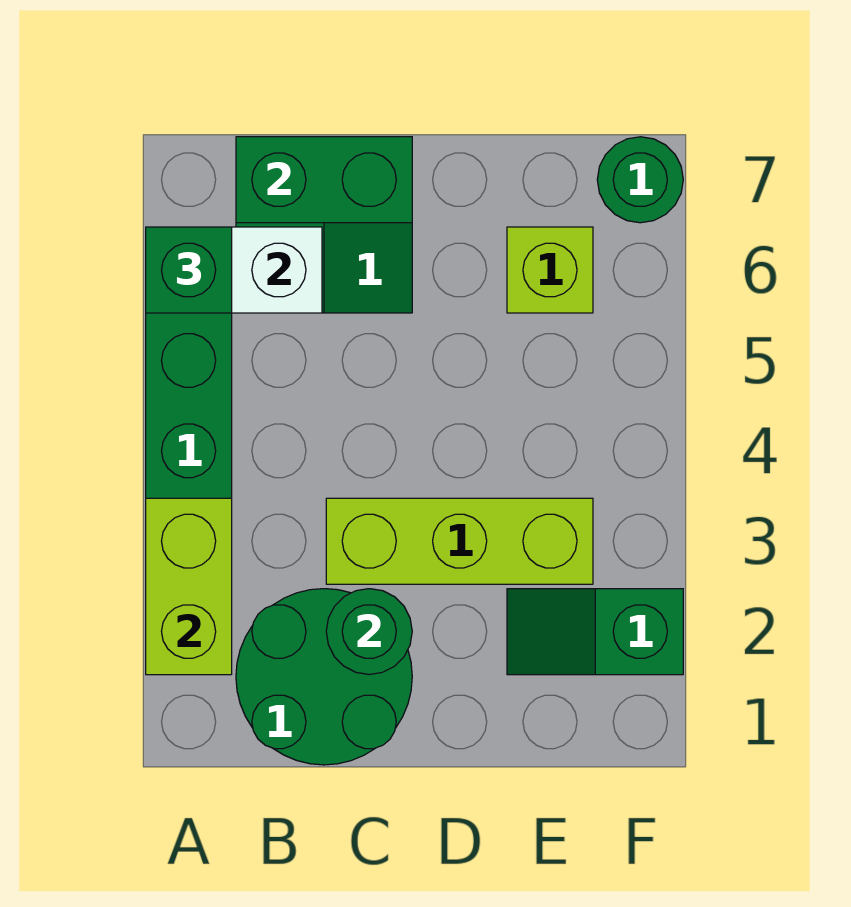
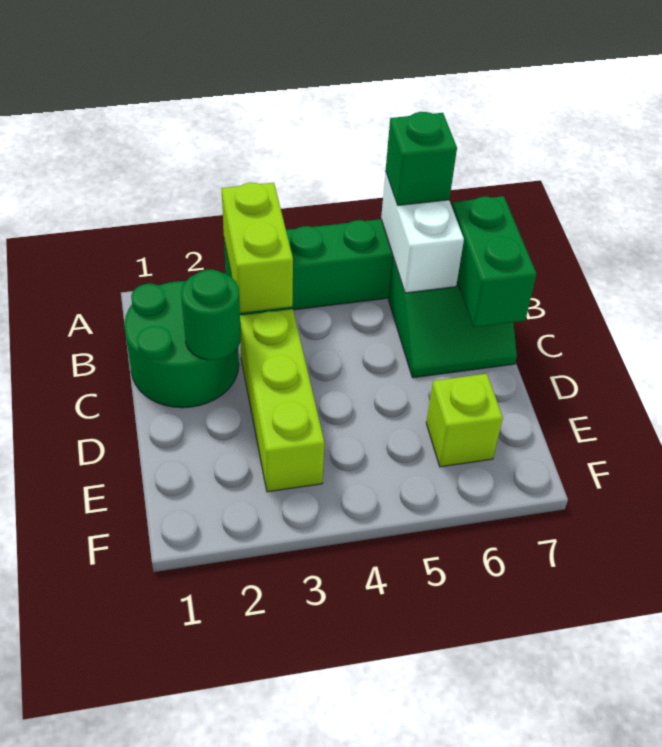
lime brick A2:A3 level 2 -> lime brick A3:B3 level 2
green slope E2:F2 level 1 top F -> none
green round brick F7 level 1 -> none

